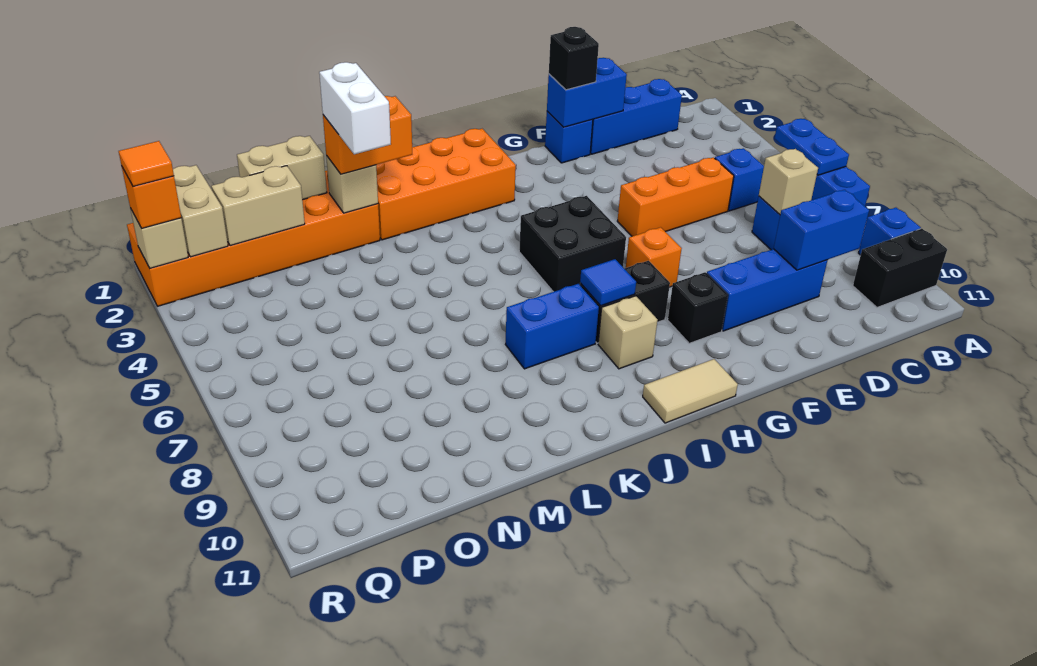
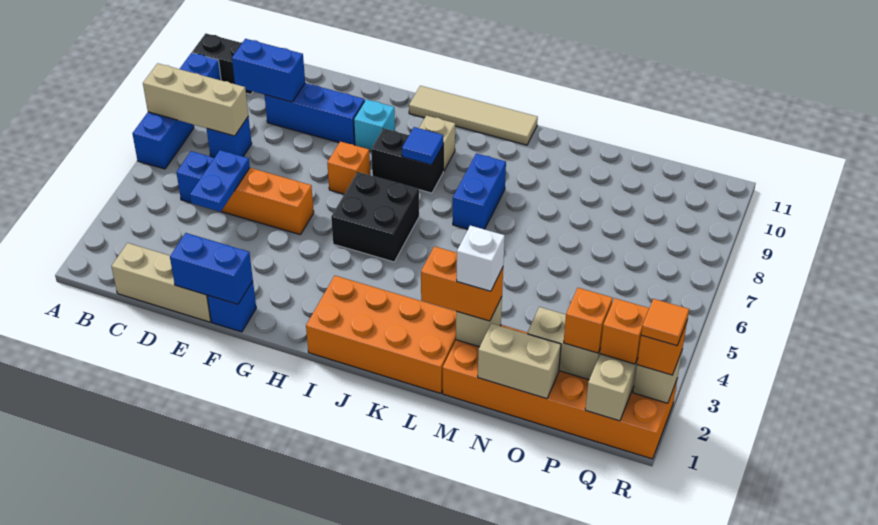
blue plate A5:A6 level 2 -> blue plate D4:D5 level 2
blue brick C1:E1 level 1 -> tan brick C1:E1 level 1
tan brick C7 level 2 -> tan brick A7:C7 level 2
black brick F1 level 3 -> none
black brick G9 level 1 -> cyan brick G9 level 1
tan tile H11:I11 level 1 -> tan tile H11:K11 level 1
blue brick J8:K8 level 1 -> blue brick K7:K8 level 1
white brick M2:M3 level 4 -> white brick M2 level 4
none -> orange brick P2 level 3
none -> orange brick Q2 level 3

